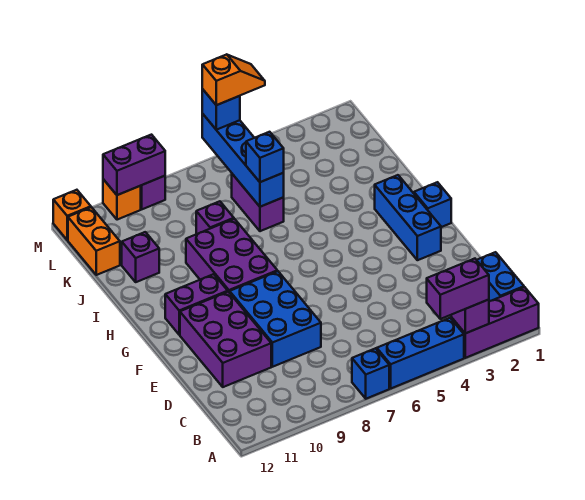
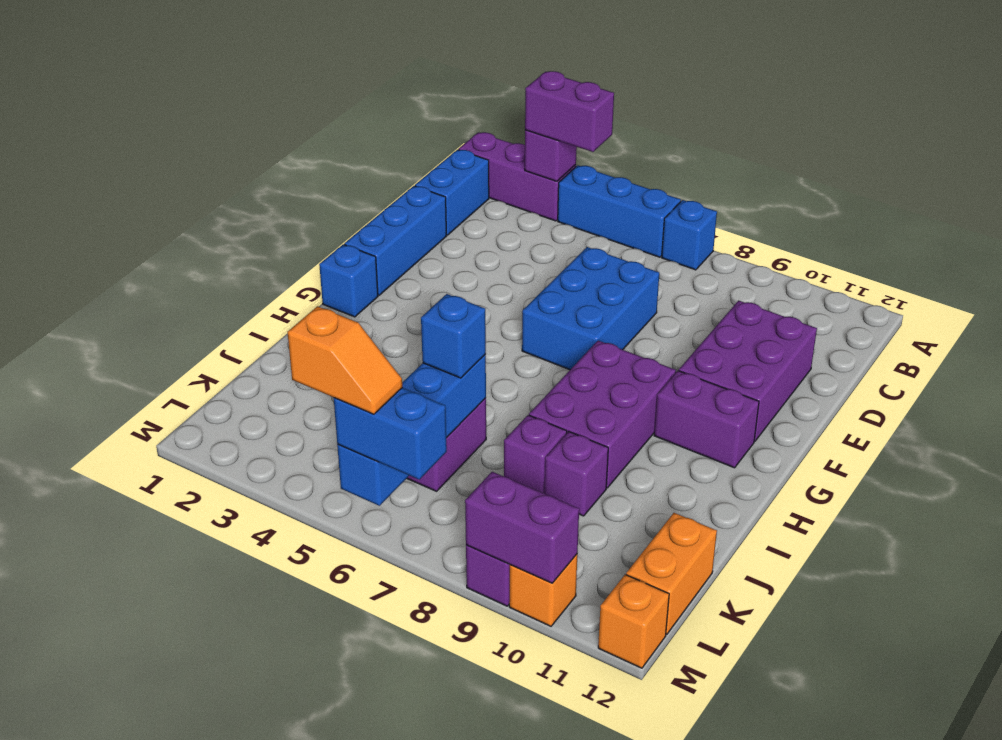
blue brick D8:F9 level 1 -> blue brick D6:F7 level 1
blue brick F2:H2 level 1 -> blue brick D1:F1 level 1
purple brick J11 level 1 -> purple brick J9 level 1
orange slope M5:M6 level 4 top 6 -> orange slope M5:M6 level 4 top 5
blue brick M6 level 3 -> blue brick M6:M7 level 3

